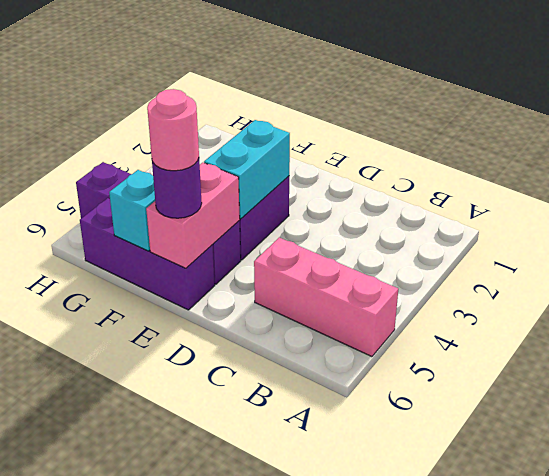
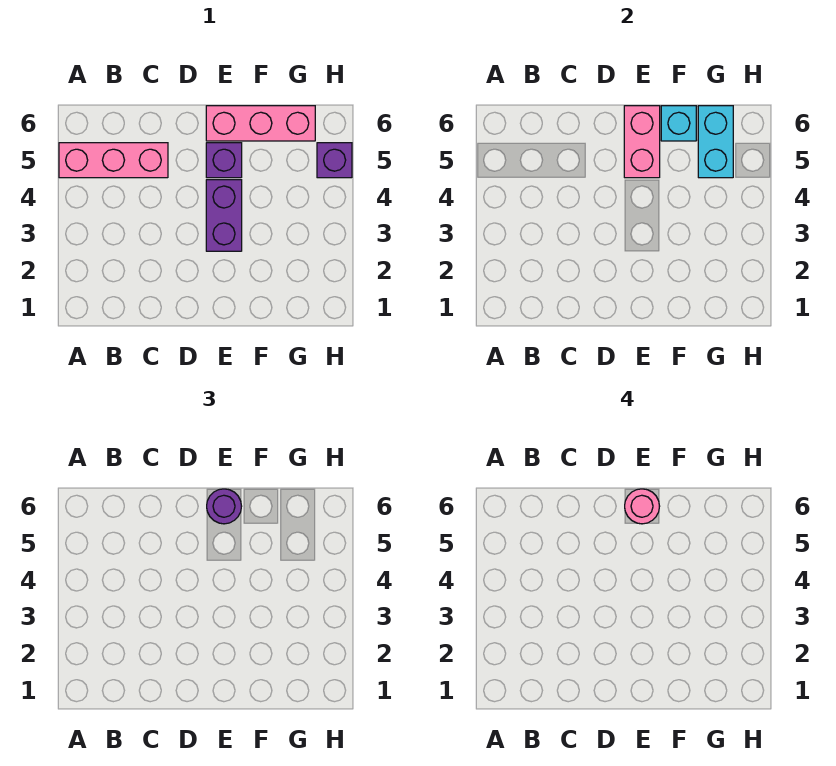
cyan brick E3:E4 level 2 -> cyan brick G5:G6 level 2
purple brick E6:G6 level 1 -> pink brick E6:G6 level 1

